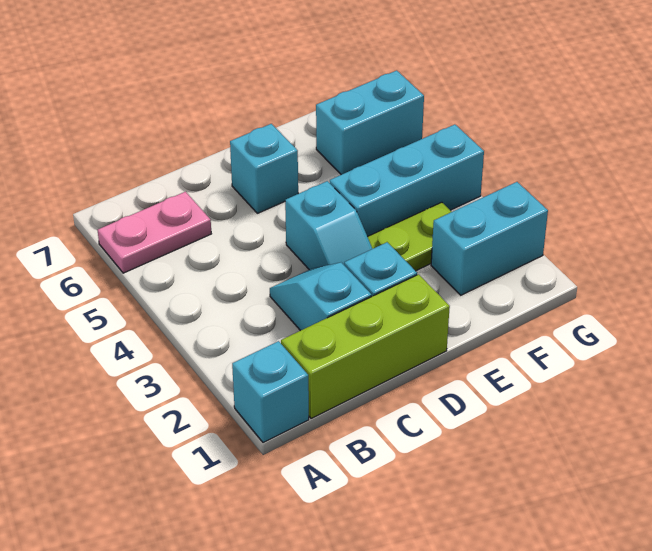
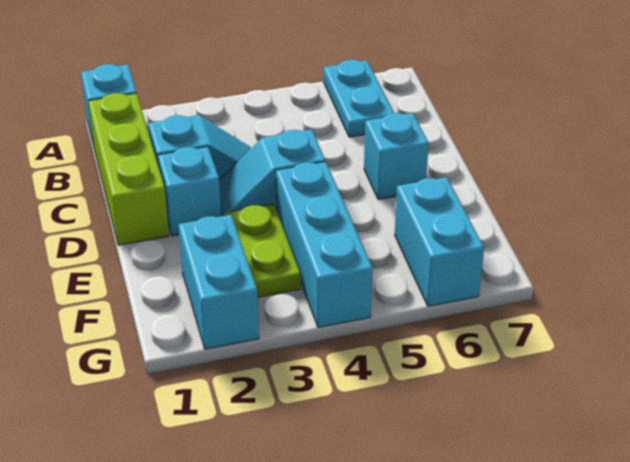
pink plate A6:B6 level 1 -> cyan plate A6:B6 level 1

